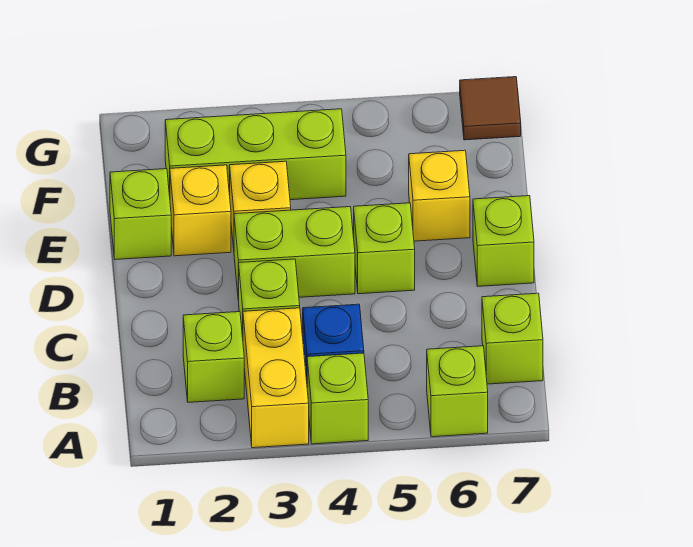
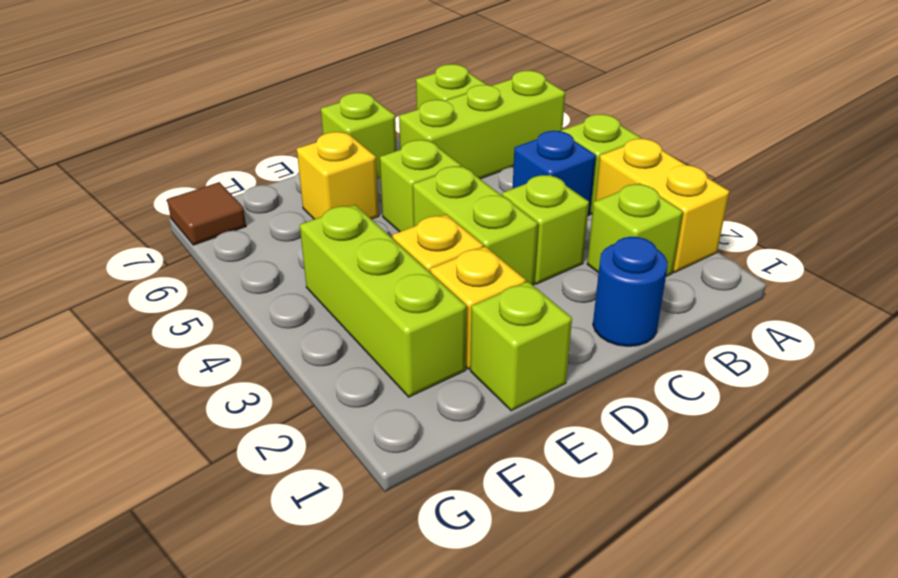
yellow brick A3:B3 level 1 -> yellow brick A2:A3 level 1
lime brick A6 level 1 -> lime brick A6:C6 level 1
none -> blue round brick C1 level 1

